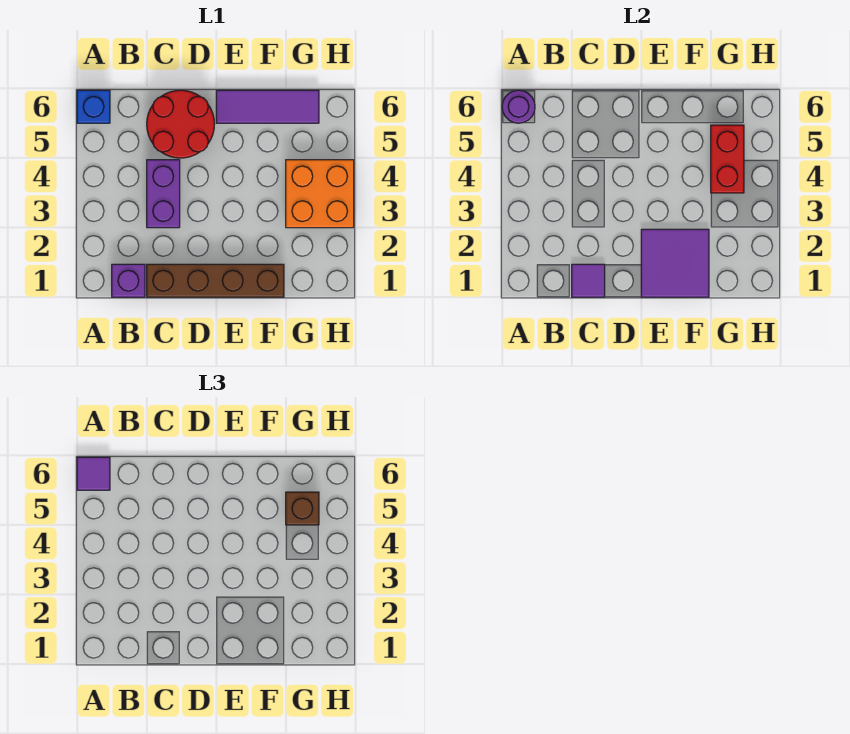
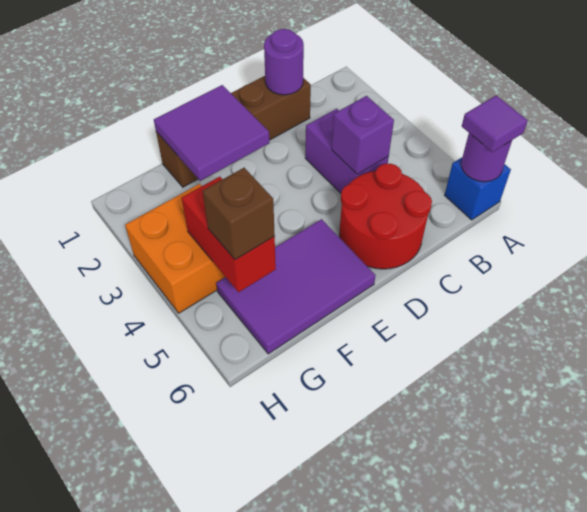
purple brick B1 level 1 -> purple brick C4 level 2
purple tile C1 level 2 -> purple round brick C1 level 2
purple tile E6:G6 level 1 -> purple tile E5:G6 level 1

